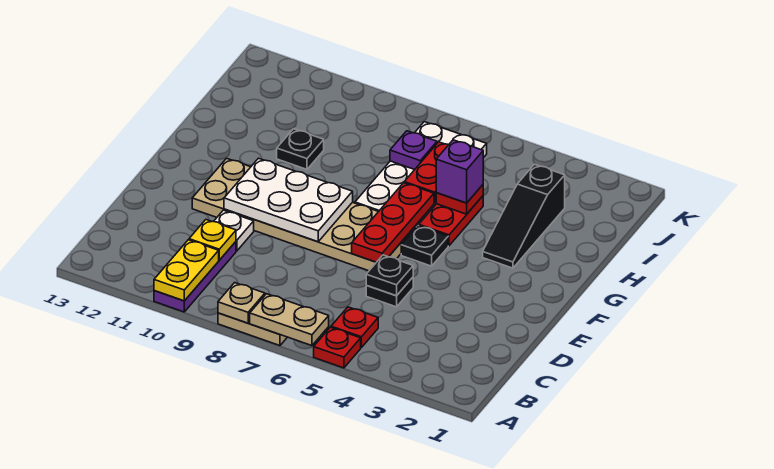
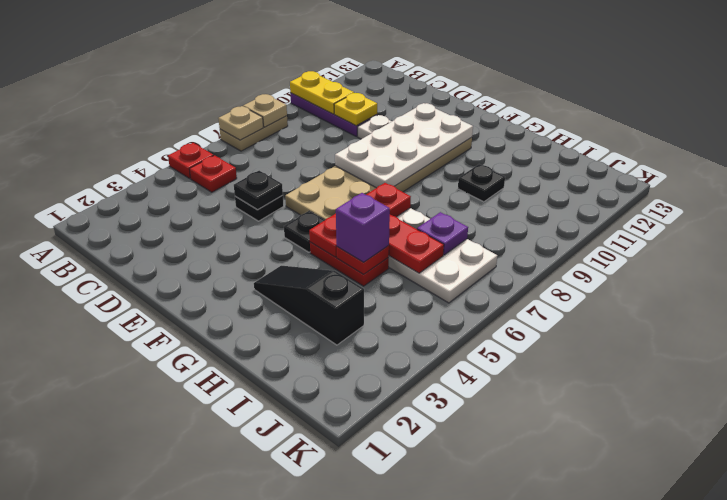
tan plate A6:A7 level 2 -> tan plate A7 level 2
red plate E6:G6 level 2 -> red plate G5:G7 level 2
white plate E8:F10 level 2 -> white plate E8:F11 level 2

